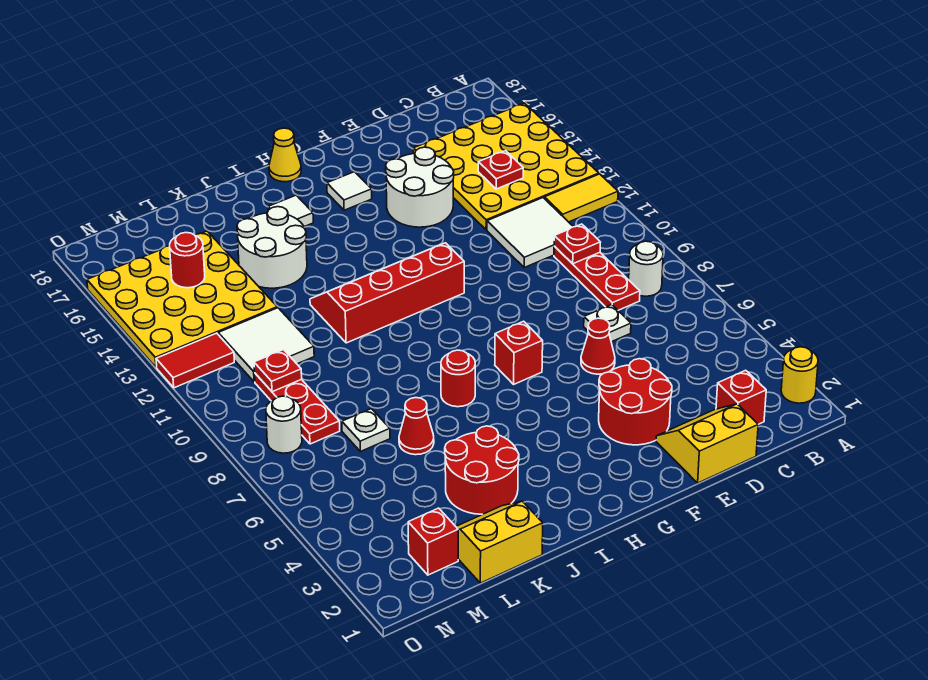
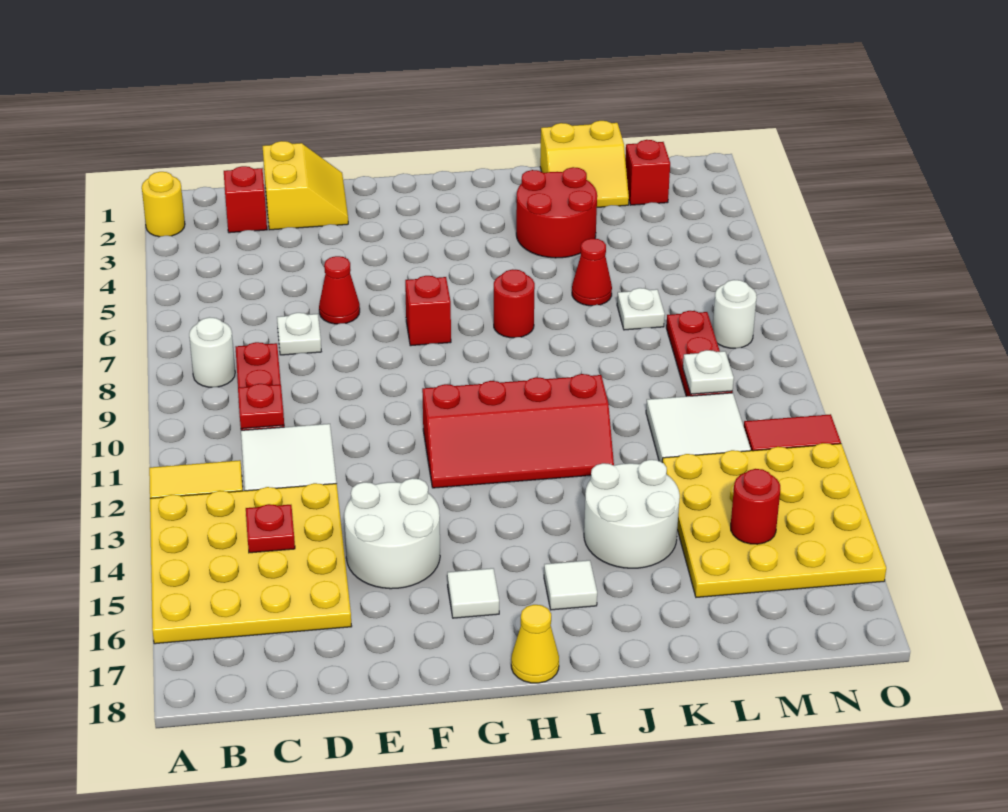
yellow slope D1:E2 level 1 top 1 -> yellow slope D1:E2 level 1 top D
red round brick E3:F4 level 1 -> none
red plate M10 level 2 -> white plate M10 level 2

